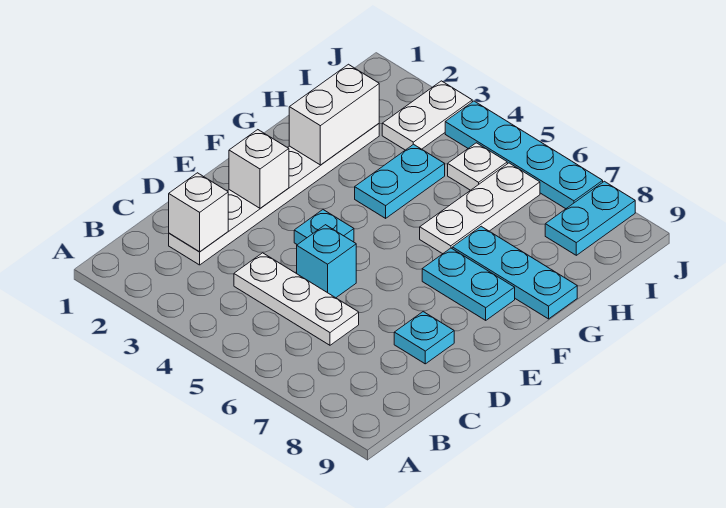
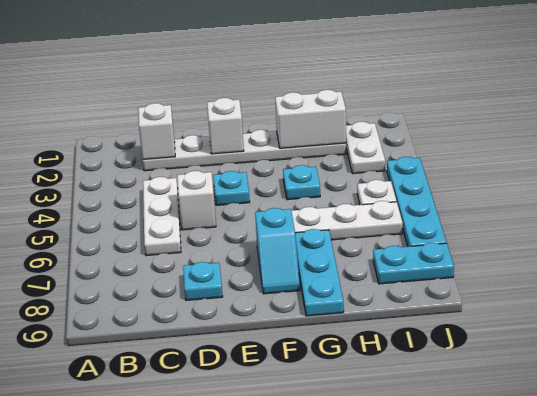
cyan brick D5 level 1 -> white brick D5 level 1
cyan plate F7:F8 level 1 -> cyan slope F7:F8 level 1 top 7
cyan plate G4:H4 level 1 -> cyan plate G4 level 1
white plate I3:J3 level 1 -> white plate I2:I3 level 1

